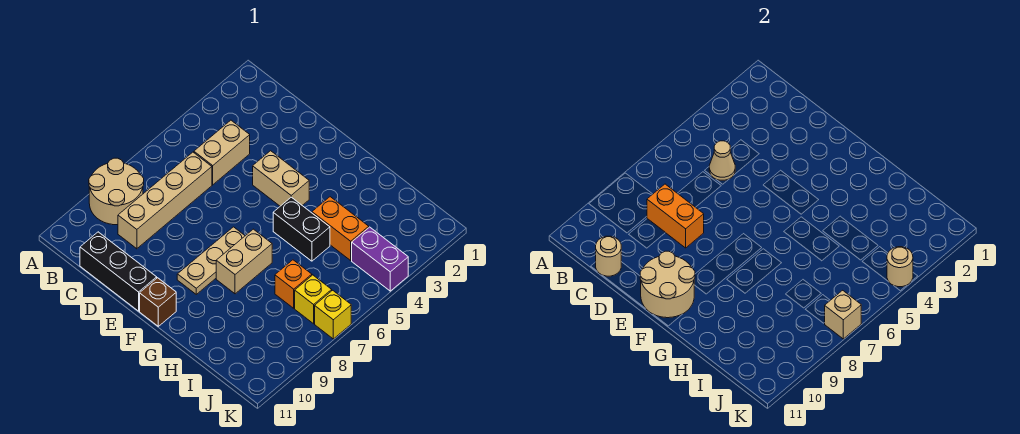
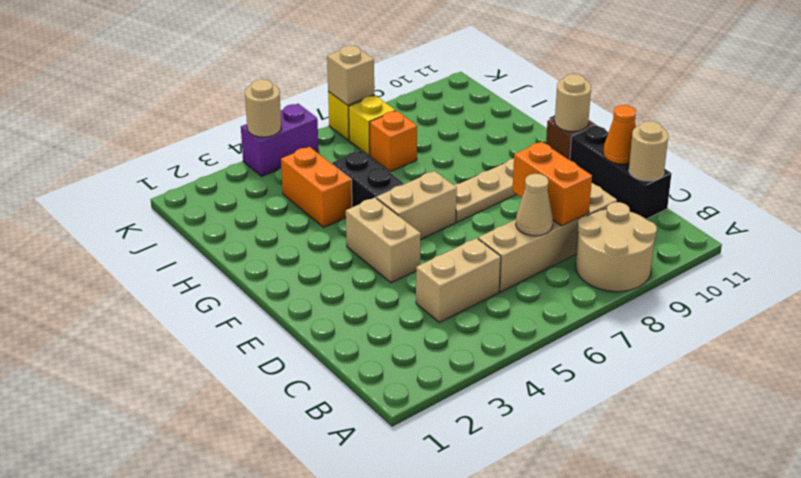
tan cone C5 level 2 -> tan cone C7 level 2
none -> orange cone D11 level 2
tan round brick E10:F11 level 2 -> tan round brick F11 level 2
tan brick G7:G8 level 1 -> tan brick F5:F6 level 1
purple brick J4:K4 level 1 -> purple brick K4:K5 level 1

